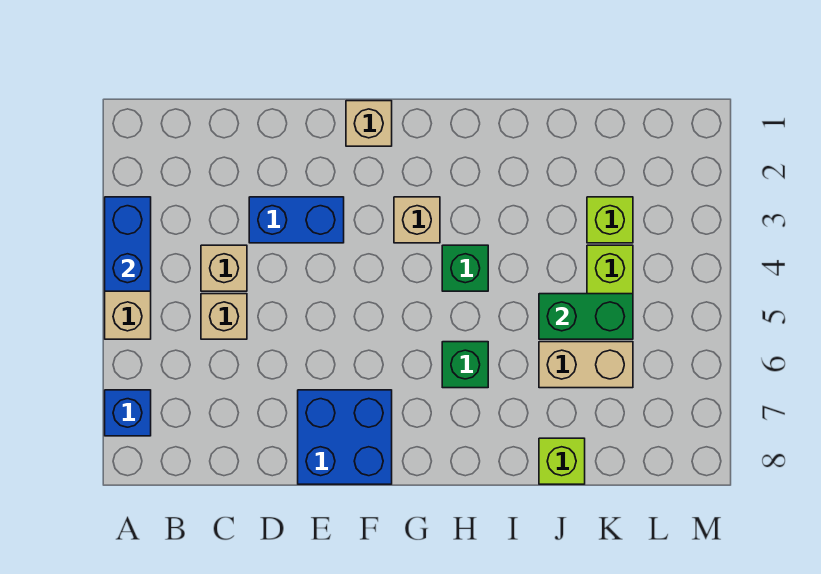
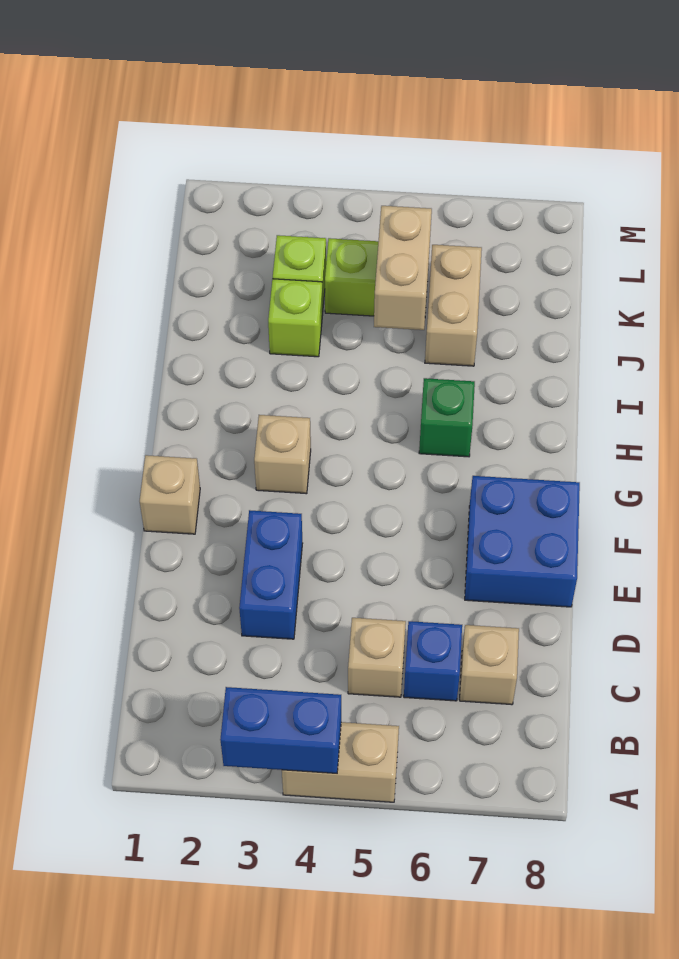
blue brick A7 level 1 -> blue brick C6 level 1
tan brick C4 level 1 -> tan brick C7 level 1
green brick H4 level 1 -> none
green brick J5:K5 level 2 -> tan brick J5:K5 level 2
lime brick J8 level 1 -> lime brick J3 level 1

